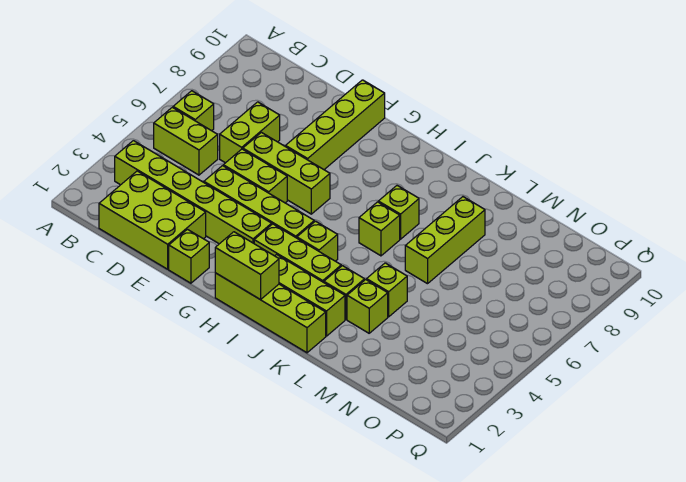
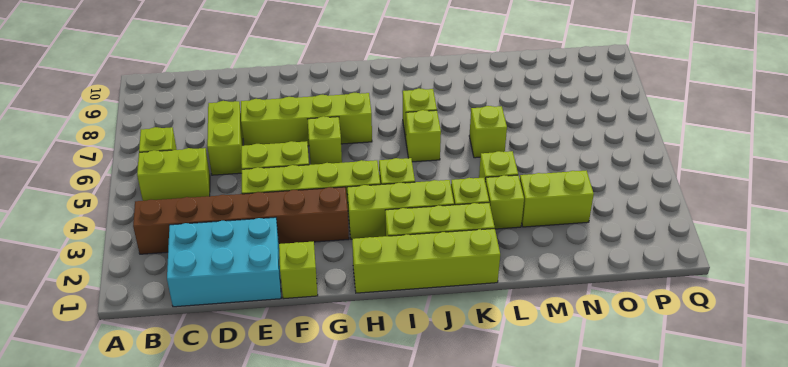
lime brick B3:G3 level 1 -> brown brick B3:G3 level 1
lime brick C1:E2 level 1 -> cyan brick C1:E2 level 1
lime brick E6:G6 level 1 -> lime brick G6 level 1
lime brick F7:F10 level 1 -> lime brick E7:H7 level 1
lime brick H1:I1 level 2 -> lime brick M3:N3 level 1
lime brick L6:L8 level 1 -> lime brick L6 level 1

